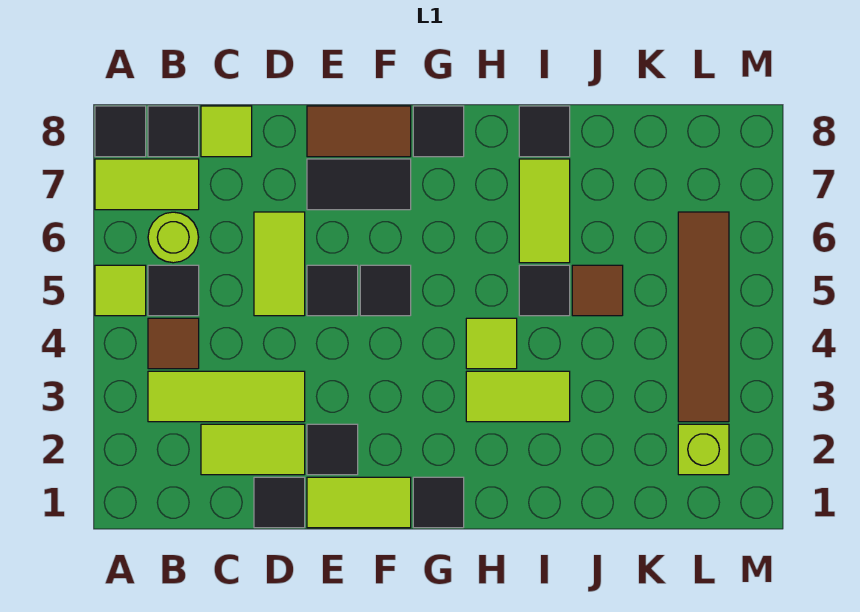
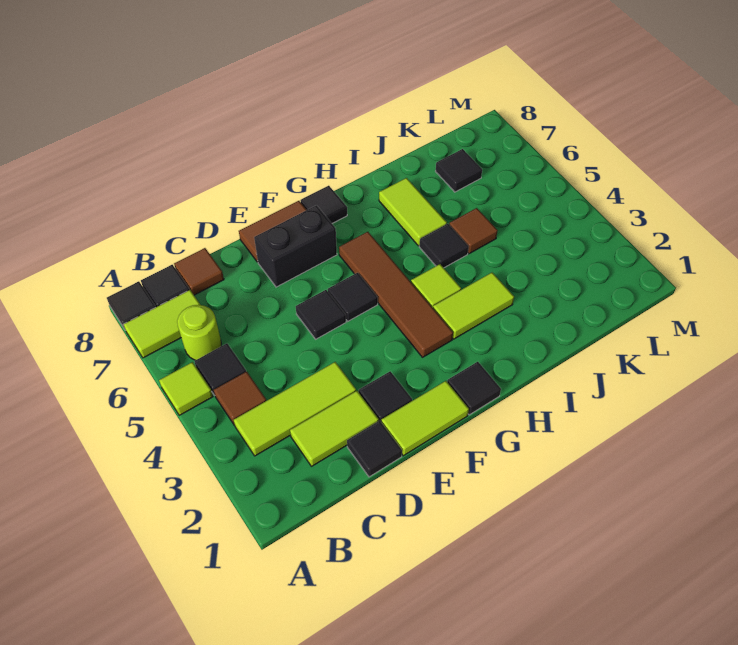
lime tile C8 level 1 -> brown tile C8 level 1
lime tile D5:D6 level 1 -> none
black tile E7:F7 level 1 -> black brick E7:F7 level 1
black tile I8 level 1 -> black tile K7 level 1
lime brick L2 level 1 -> none
brown tile L3:L6 level 1 -> brown tile G3:G6 level 1

